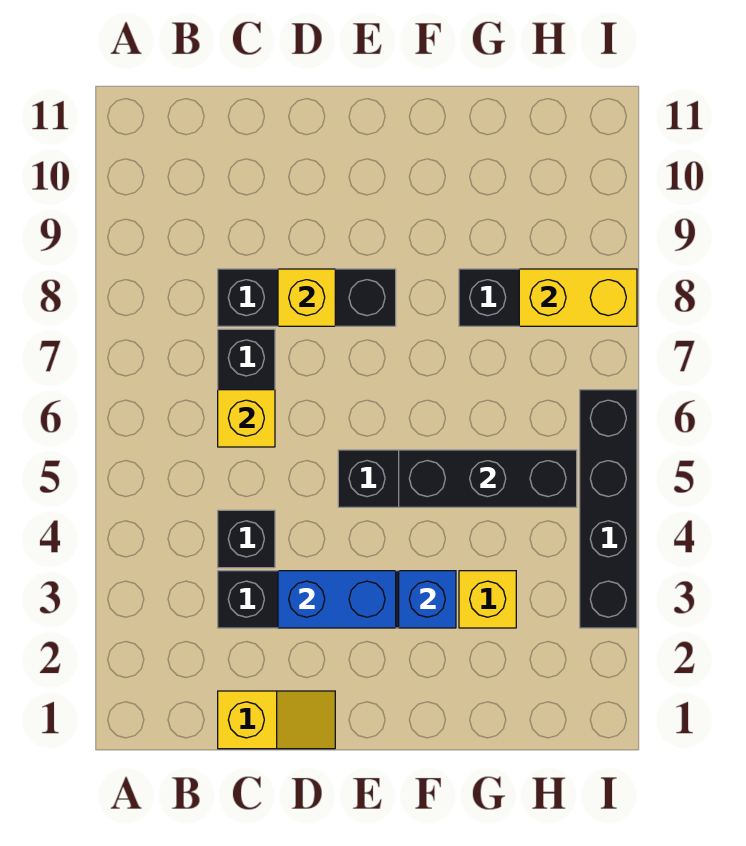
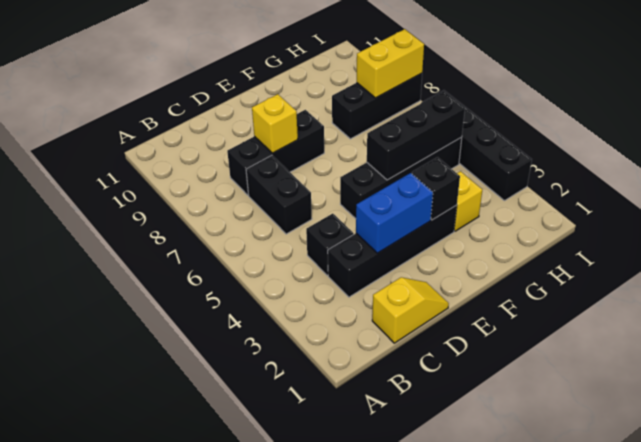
yellow brick C6 level 2 -> none
blue brick F3 level 2 -> black brick F3 level 2

